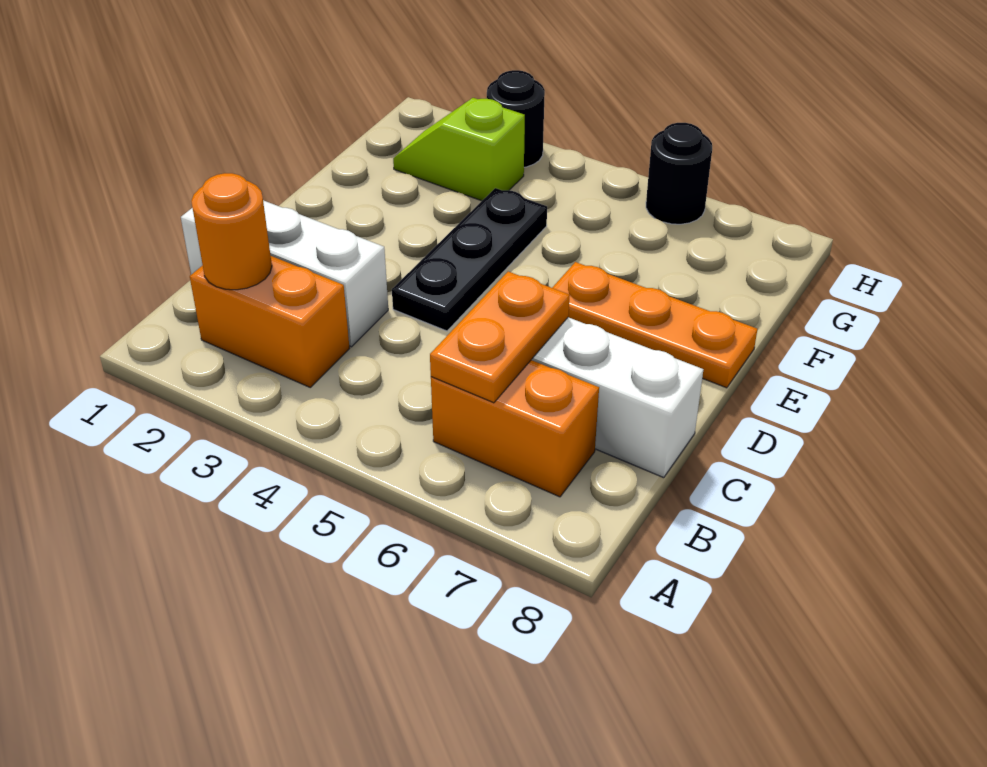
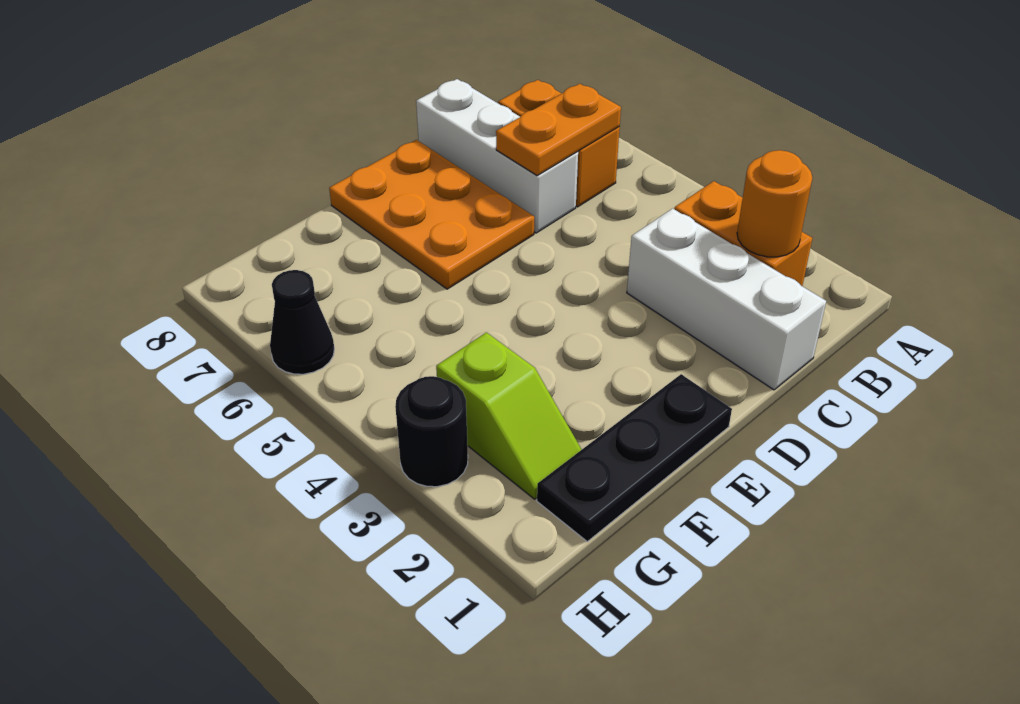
black plate D4:F4 level 1 -> black plate E1:G1 level 1
orange plate E6:E8 level 1 -> orange plate D6:E8 level 1
black round brick H6 level 1 -> black cone H6 level 1

